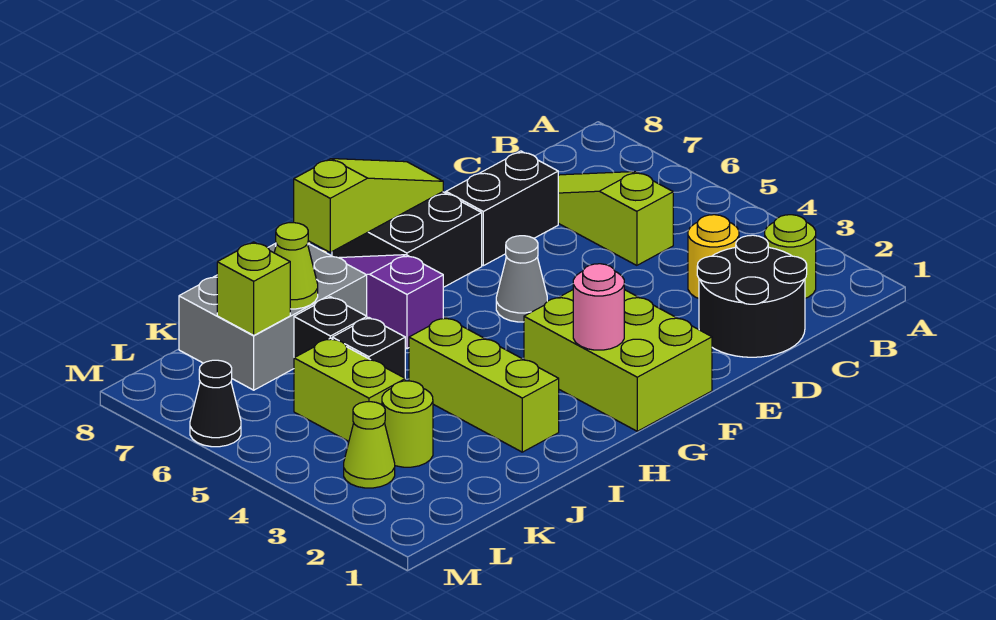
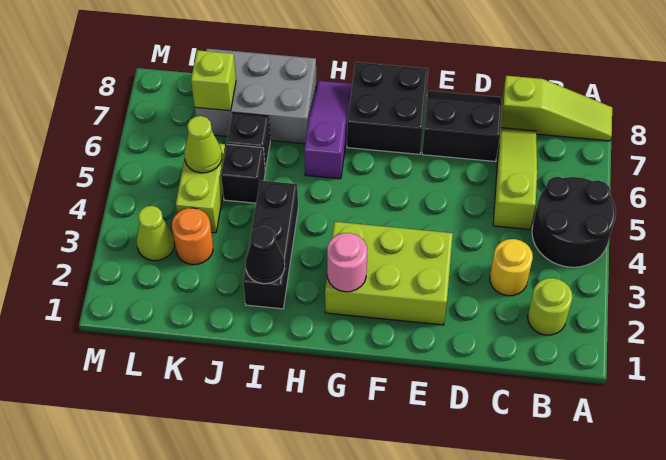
black round brick C1:D2 level 1 -> black round brick A4:B5 level 1
lime brick F1:G3 level 1 -> lime brick E2:G3 level 1
grey cone F5 level 1 -> none
lime slope F8:H8 level 2 top H -> lime slope A8:C8 level 1 top C
lime brick I2:I4 level 1 -> black brick I2:I4 level 1
lime cone J7 level 2 -> lime cone K5 level 2
lime round brick K3 level 1 -> orange round brick K3 level 1
black cone M6 level 1 -> black cone I2 level 2

